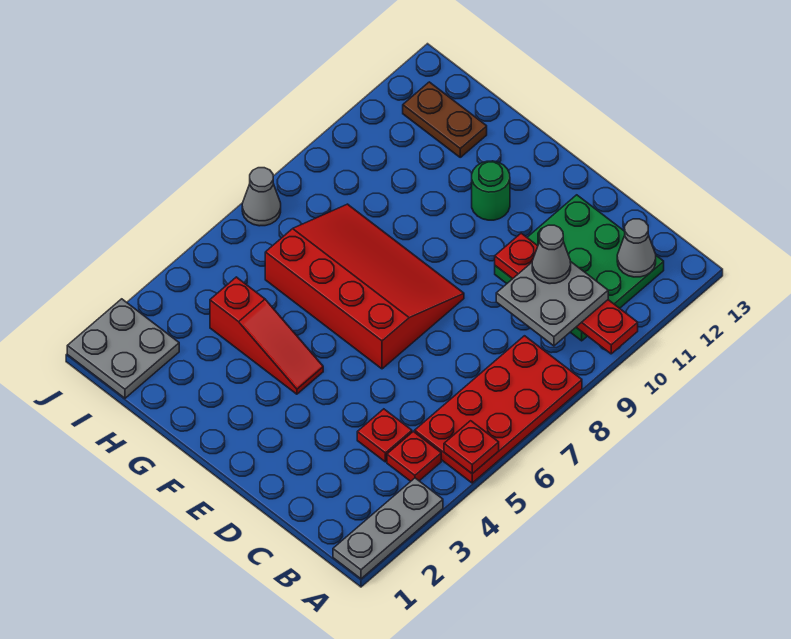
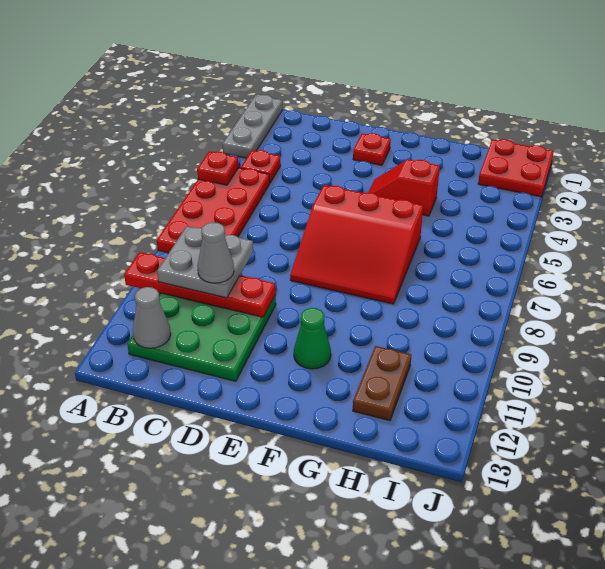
red plate C4 level 1 -> red plate E2 level 1
red slope E6:H8 level 1 top 6 -> red slope E6:G8 level 1 top 6
red slope F4:H4 level 1 top H -> red slope F4:G4 level 1 top G
green round brick F11 level 1 -> green cone F11 level 1
brown plate H12:I12 level 1 -> brown plate H11:H12 level 1
grey plate I1:J2 level 1 -> red plate I1:J2 level 1
grey cone J7 level 1 -> none

